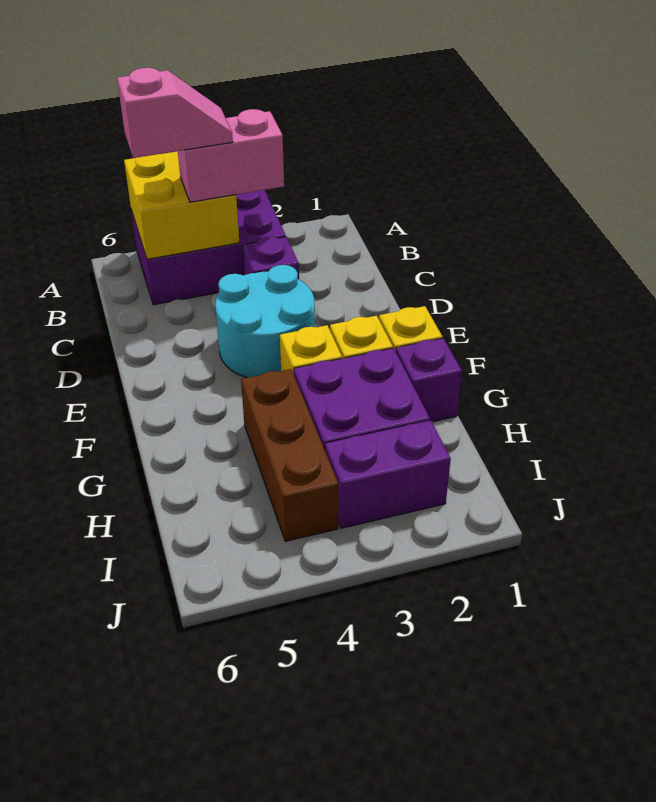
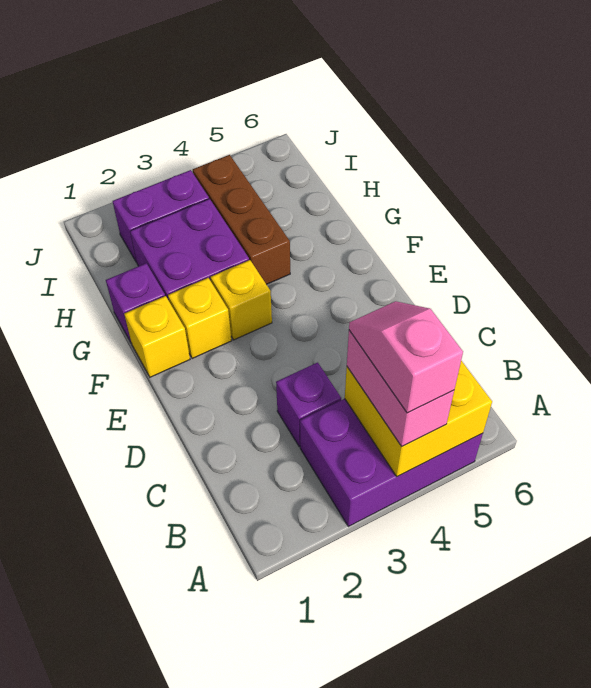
pink brick B3:B4 level 3 -> pink brick A4:B4 level 3
pink slope B4:B5 level 4 top 5 -> pink slope A4:B4 level 4 top A
cyan round brick D3:E4 level 1 -> none

